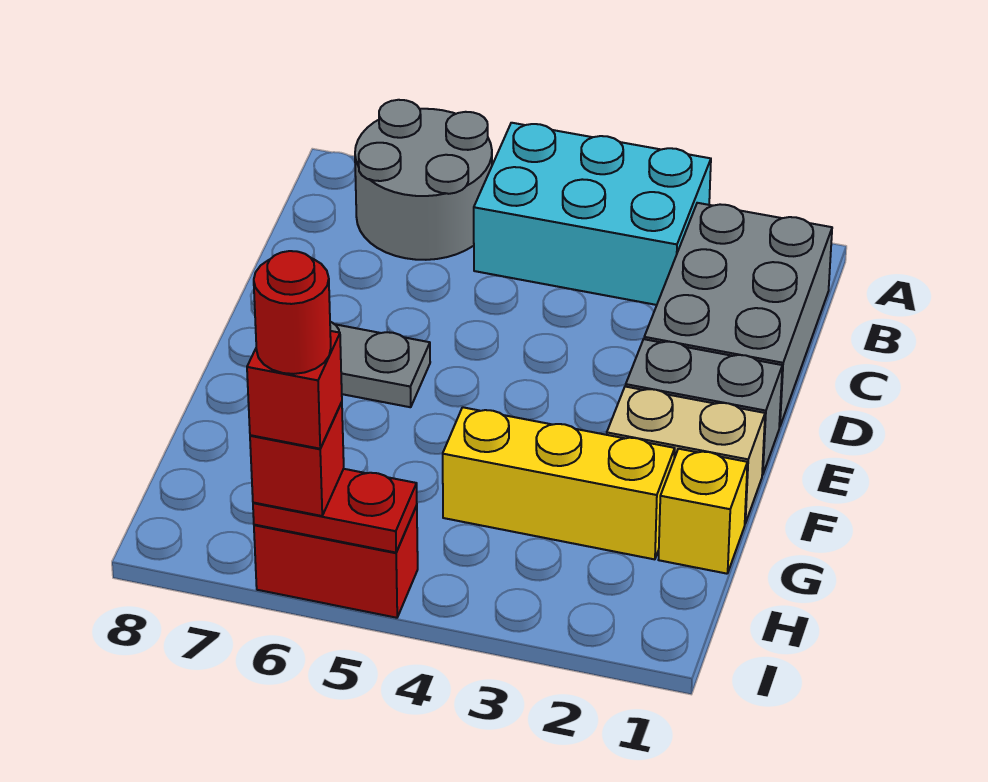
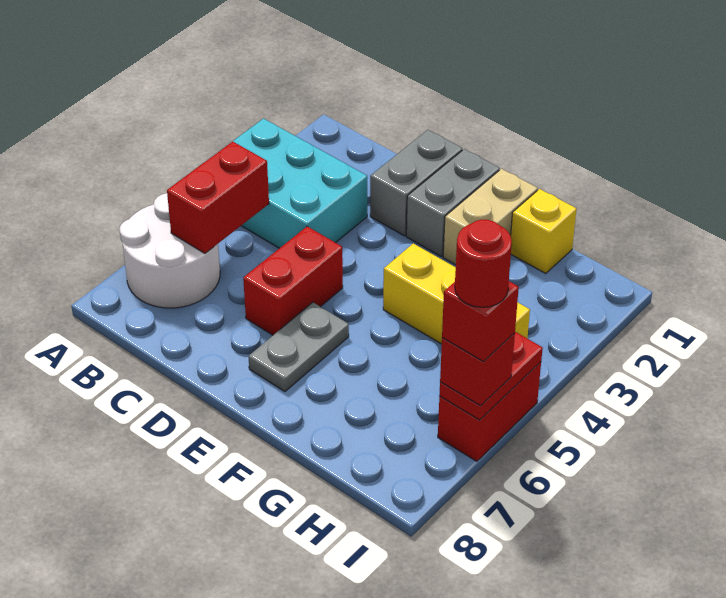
cyan brick A3:B5 level 1 -> cyan brick A3:C4 level 1
grey round brick A6:B7 level 1 -> white round brick A6:B7 level 1
grey brick B1:D2 level 1 -> grey brick D1:D2 level 1
none -> red brick B5:B6 level 2
none -> red brick D5:D6 level 1
yellow brick G2:G4 level 1 -> yellow brick F4:H4 level 1

